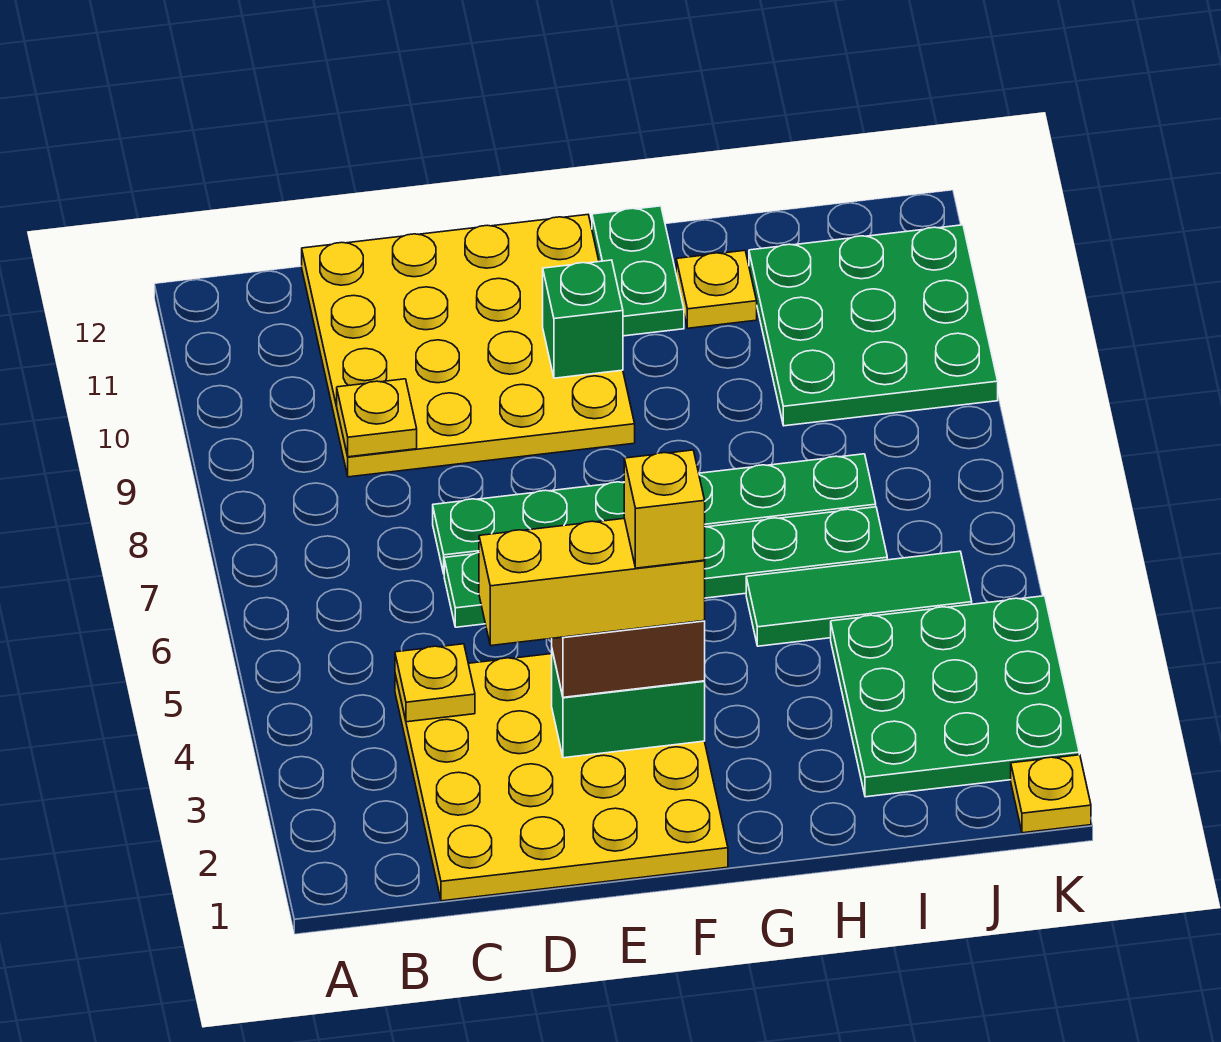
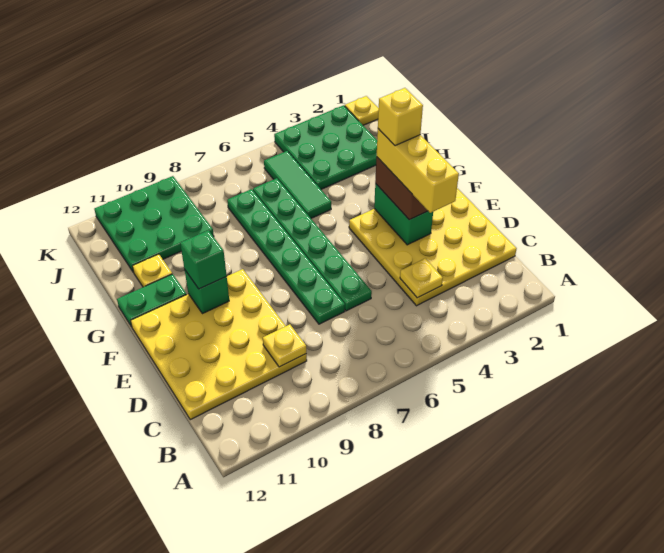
none -> green brick F10 level 3

